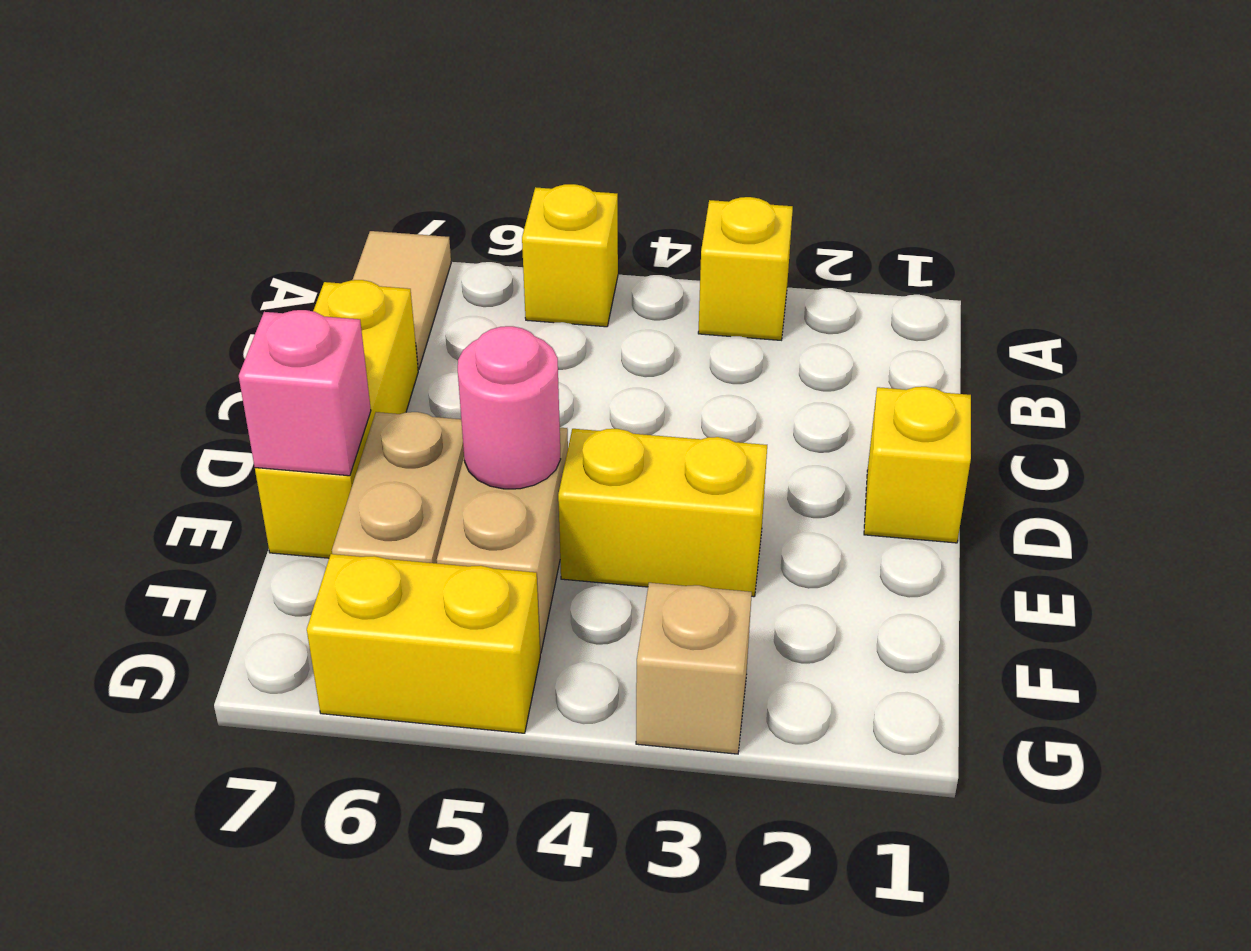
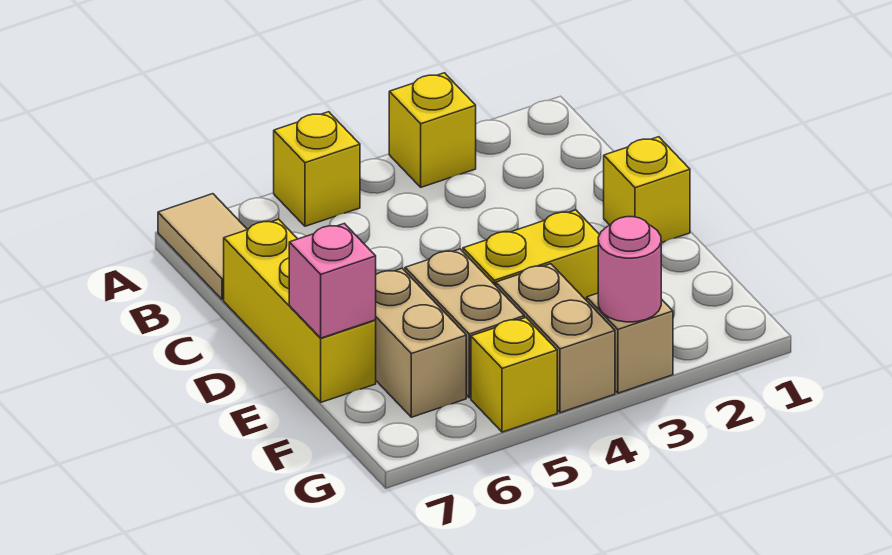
pink round brick E5 level 2 -> pink round brick G3 level 2
none -> tan brick F4:G4 level 1
yellow brick G5:G6 level 1 -> yellow brick G5 level 1

